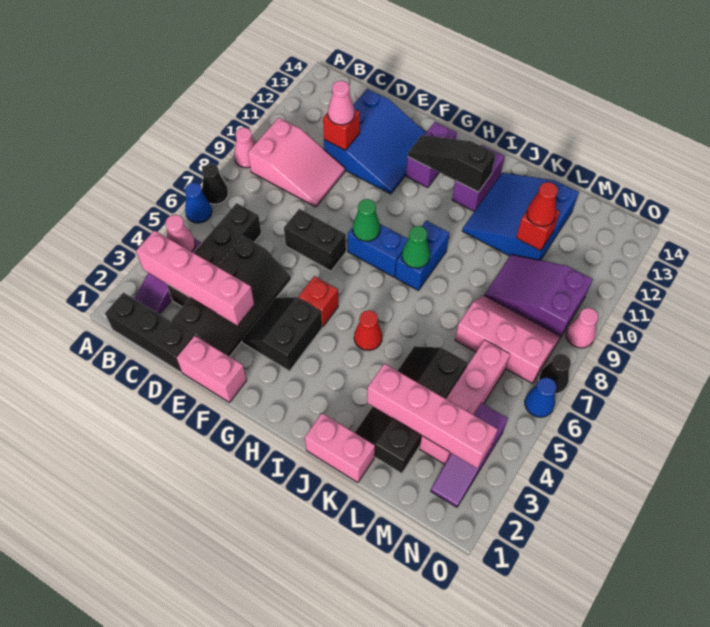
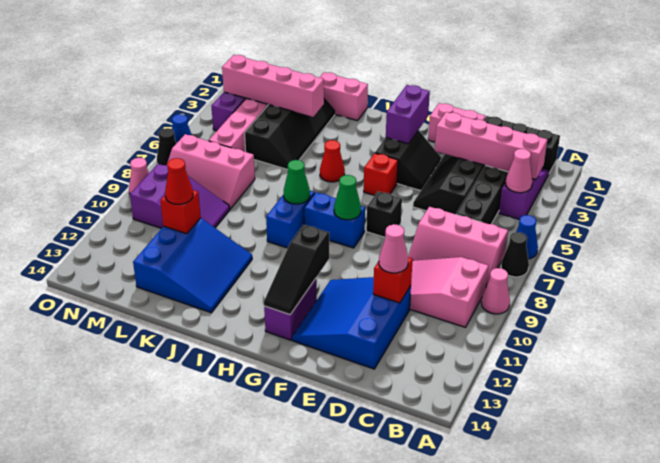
none -> pink slope B7:D8 level 1 top 7
black brick E7:F7 level 1 -> black brick F7 level 1
black slope G12:I12 level 2 top I -> black slope G11:G13 level 2 top 11
purple brick I12:I13 level 1 -> purple brick G2:G3 level 2

